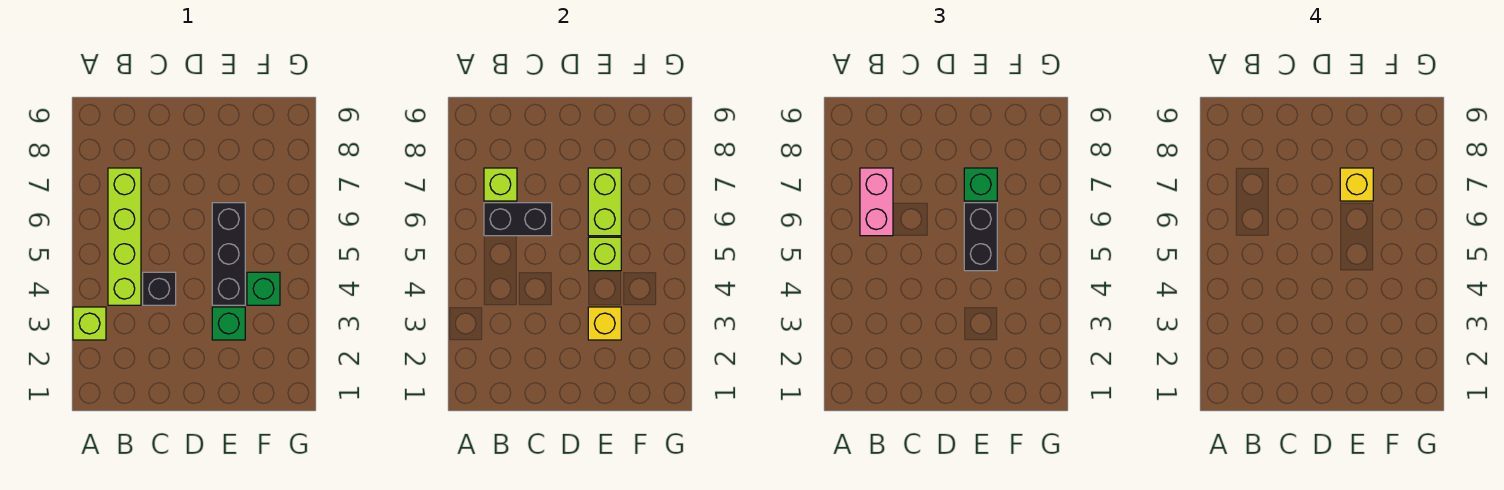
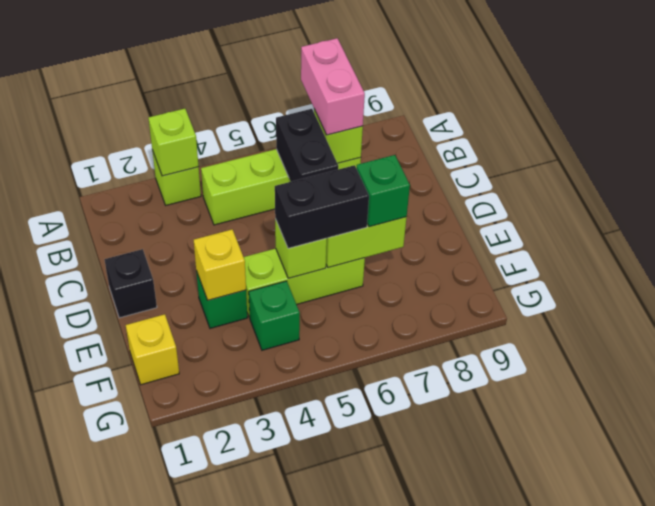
none -> lime brick A3 level 2
pink brick B6:B7 level 3 -> pink brick A7:B7 level 3
black brick C4 level 1 -> black brick D1 level 1
black brick E4:E6 level 1 -> lime brick E4:E6 level 1
yellow brick E7 level 4 -> yellow brick F1 level 1

